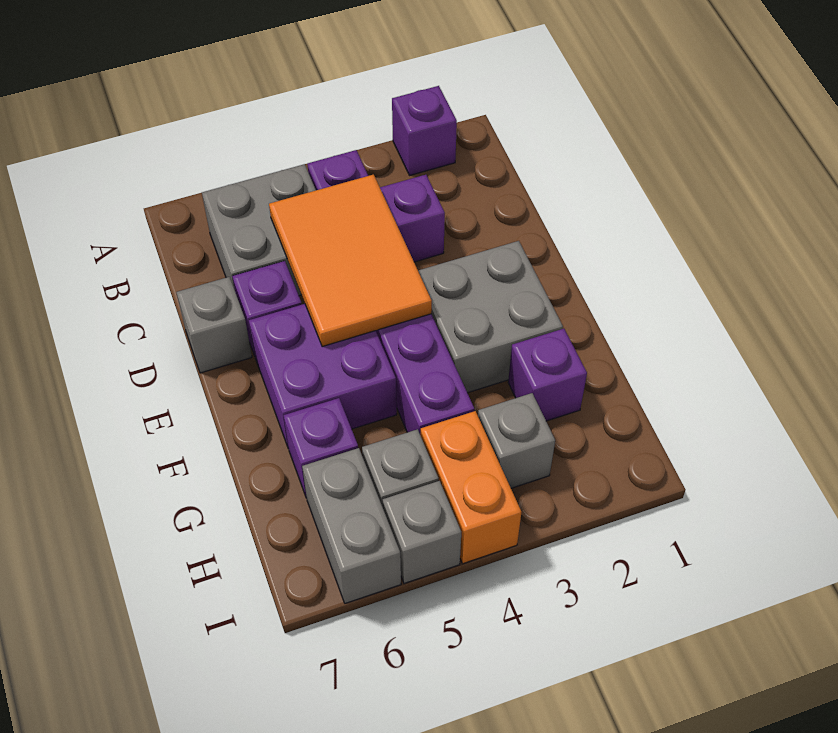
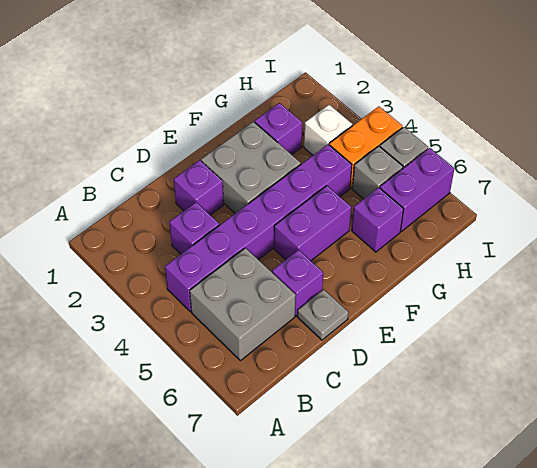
purple brick A2 level 1 -> purple brick D2 level 1
orange tile C4:E5 level 2 -> none
grey brick D7 level 1 -> grey plate D7 level 1
purple brick E5:F6 level 1 -> purple brick E5:F5 level 1
grey brick H3 level 1 -> white brick H3 level 1
grey brick H6:I6 level 1 -> purple brick H6:I6 level 1

